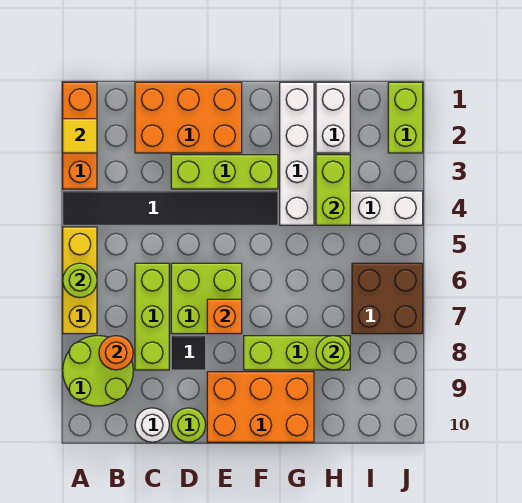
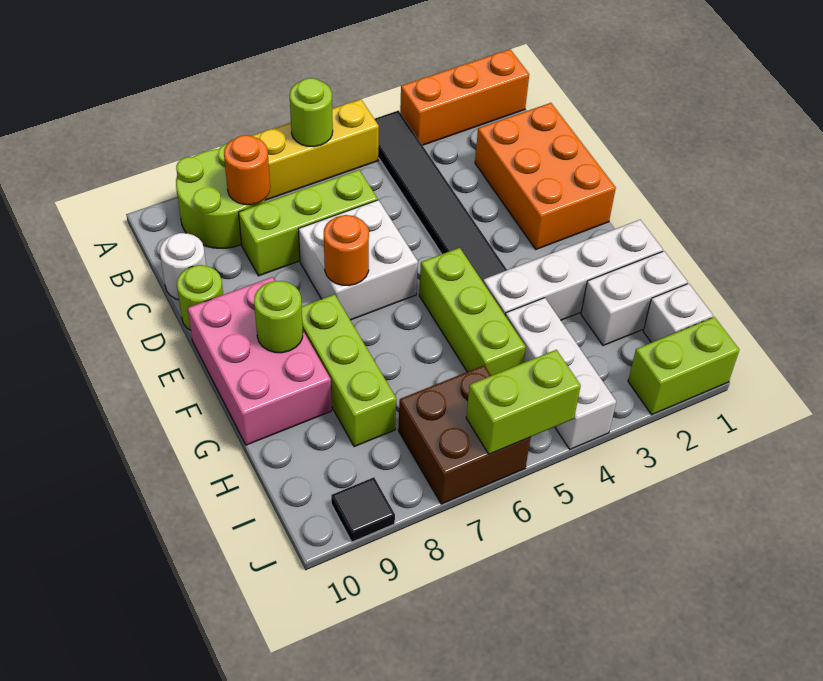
yellow tile A2 level 2 -> none
lime brick D3:F3 level 1 -> lime brick F5:H5 level 1
lime brick D6:E7 level 1 -> white brick D6:E7 level 1
black tile D8 level 1 -> black tile J9 level 1
orange brick E7 level 2 -> orange round brick E7 level 2
orange brick E9:G10 level 1 -> pink brick E9:G10 level 1
lime brick H3:H4 level 2 -> lime brick J5:J6 level 2
lime round brick H8 level 2 -> lime round brick F9 level 2
none -> white brick I1 level 1

